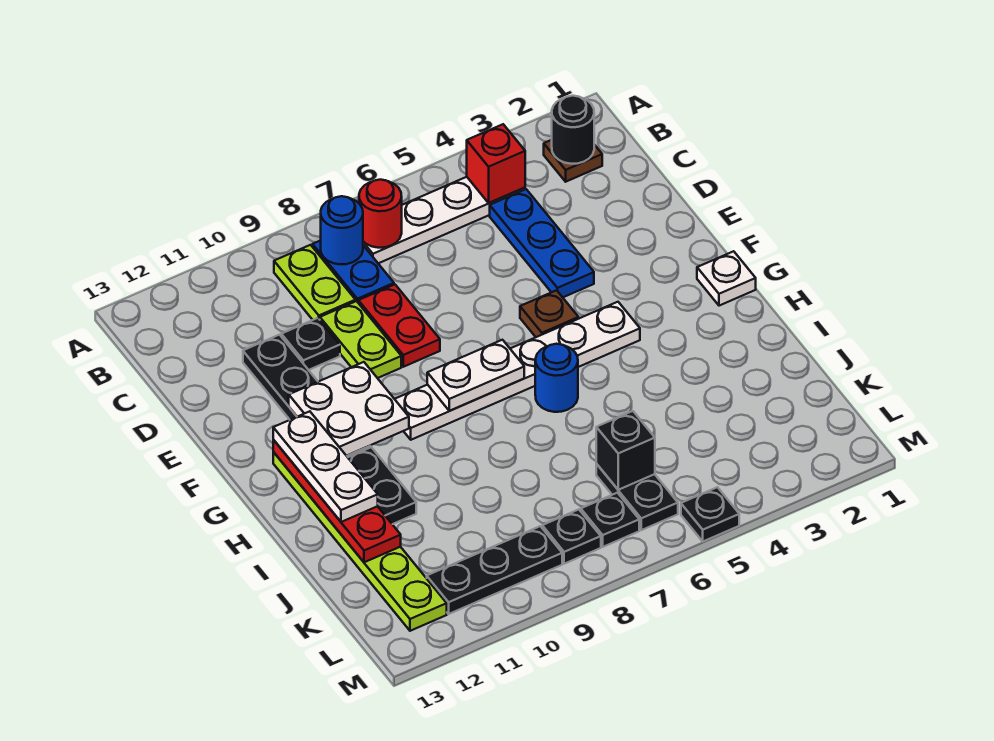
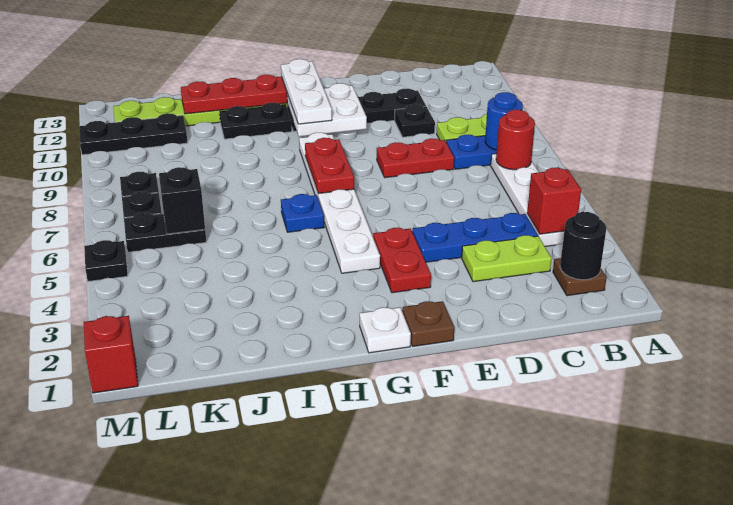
lime plate D9:E9 level 1 -> lime plate C3:D3 level 1
none -> red plate F3:F4 level 1
brown plate F5 level 1 -> brown plate F1 level 1
white plate G7:G8 level 2 -> red plate G7:G8 level 2
white plate G12:I12 level 3 -> white plate G10:G12 level 3
blue round brick H6 level 1 -> blue plate H6 level 1
black plate L9:L11 level 1 -> black plate K11:M11 level 1
none -> red brick M1 level 1

